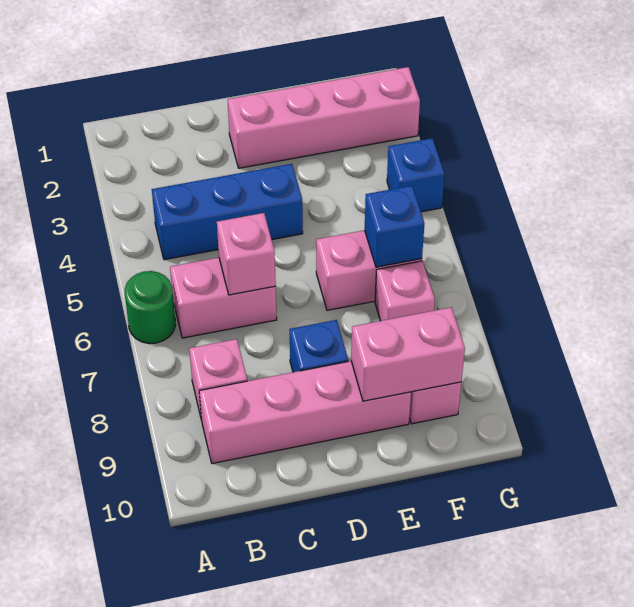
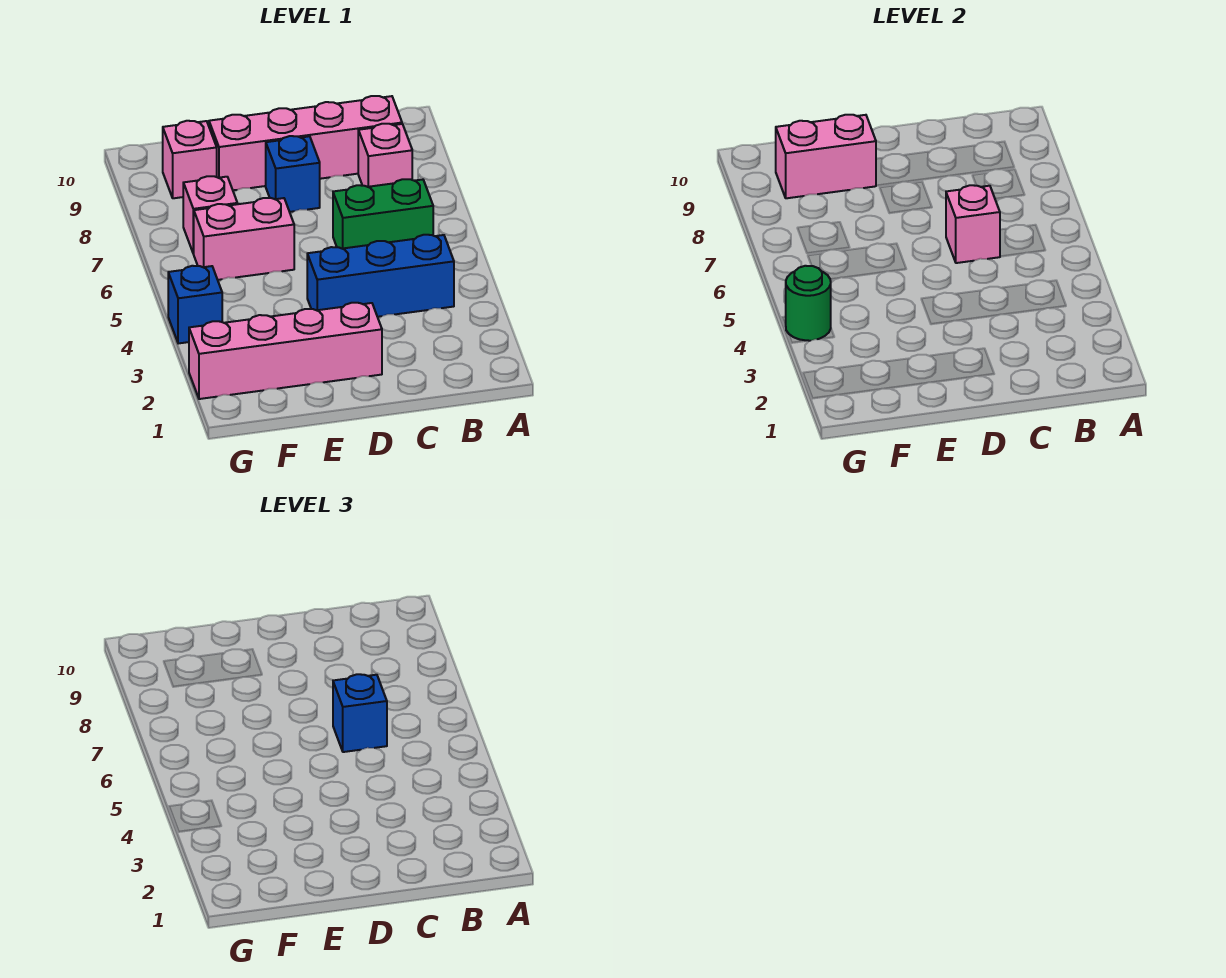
green round brick A6 level 1 -> green round brick G4 level 2
pink brick B6:C6 level 1 -> green brick B6:C6 level 1
blue brick F6 level 2 -> blue brick C6 level 3

